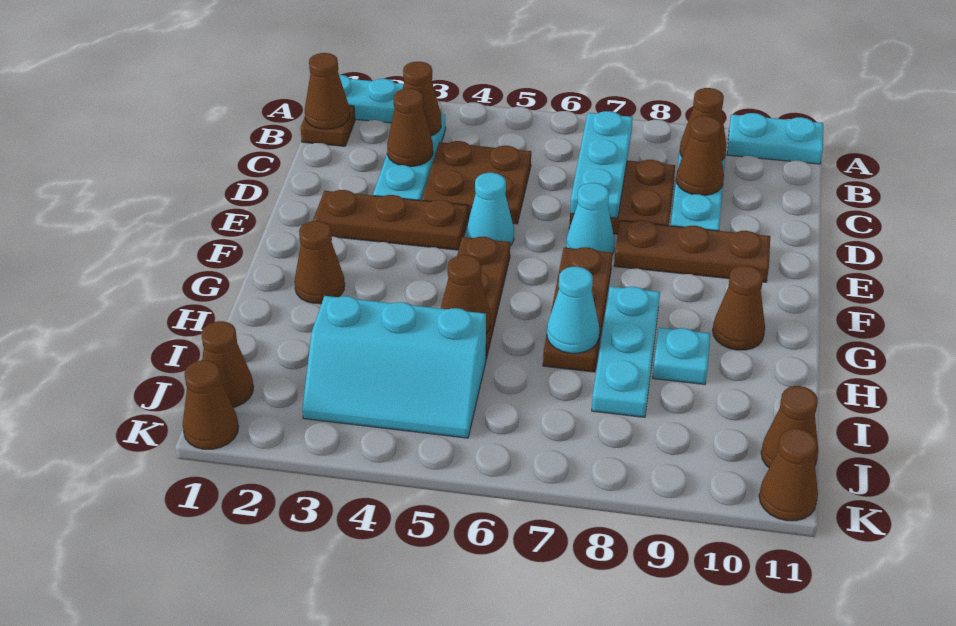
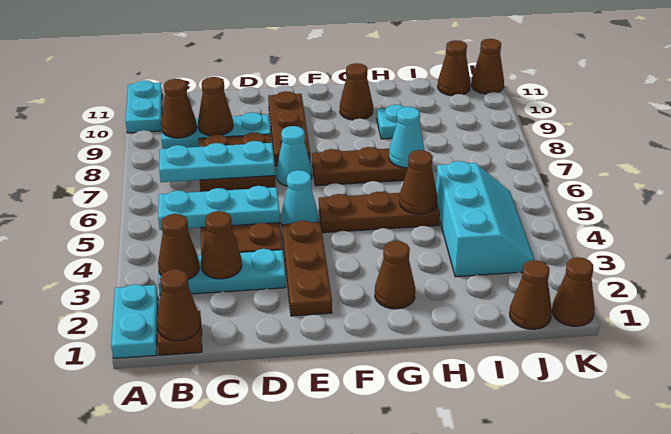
cyan plate G8:I8 level 1 -> cyan plate B5:D5 level 2

